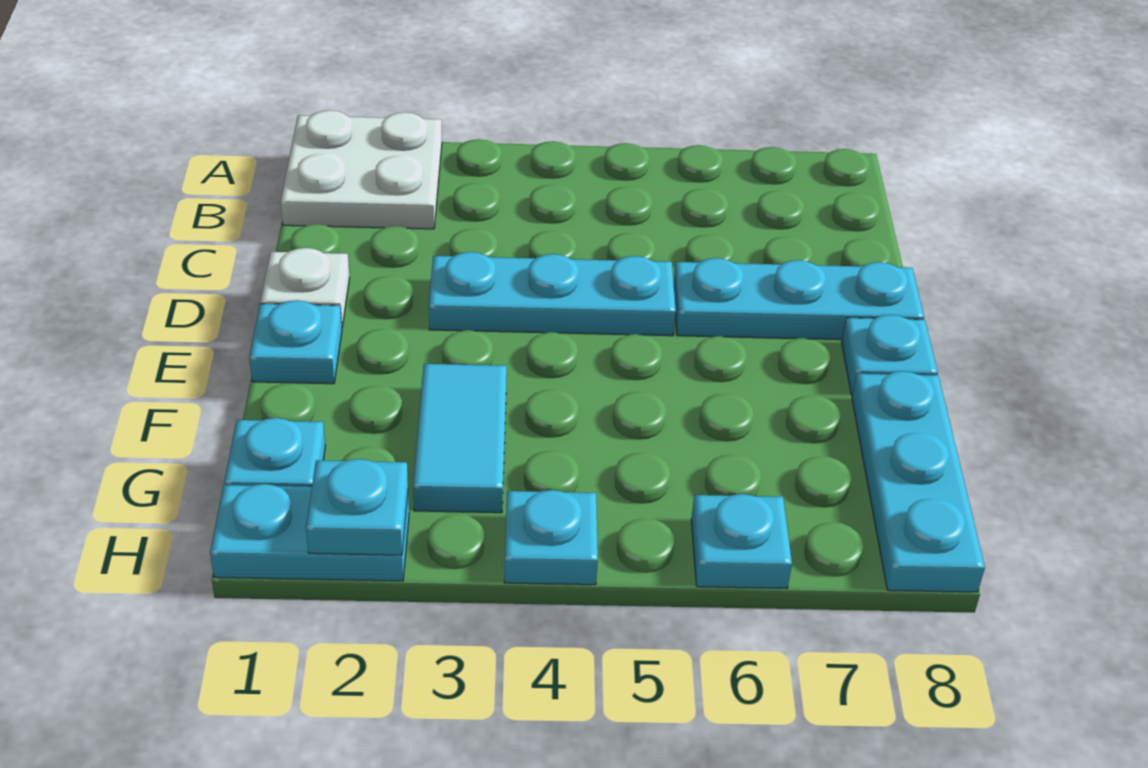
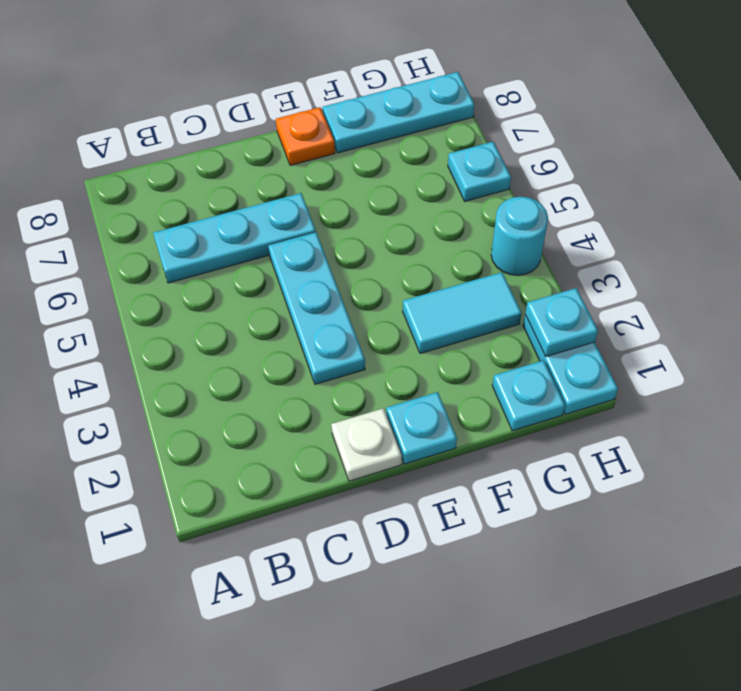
white plate A1:B2 level 1 -> none
cyan plate D6:D8 level 1 -> cyan plate B6:D6 level 1
cyan plate E8 level 1 -> orange plate E8 level 1
cyan plate H4 level 1 -> cyan round brick H4 level 1

